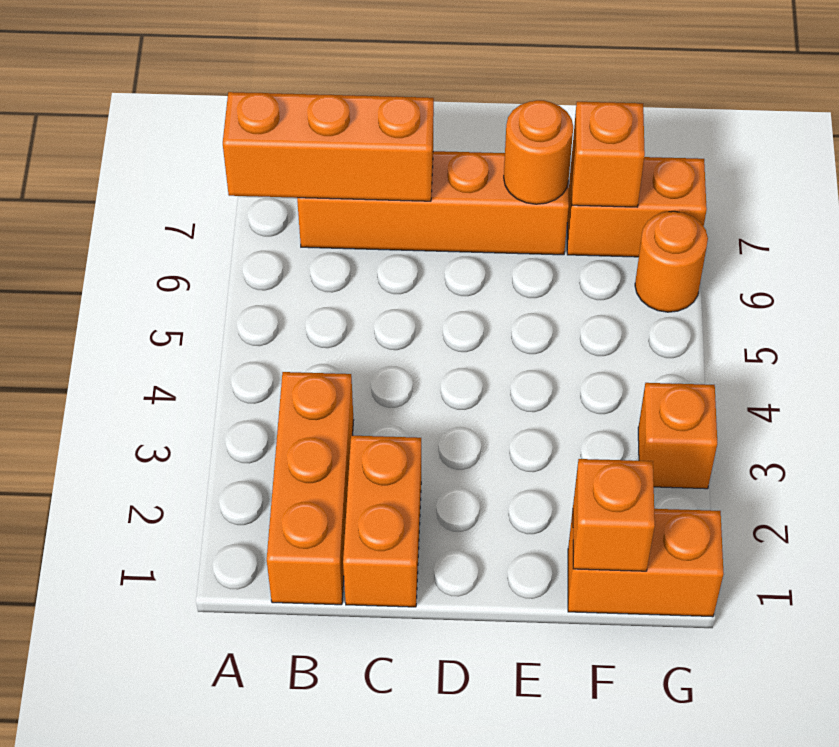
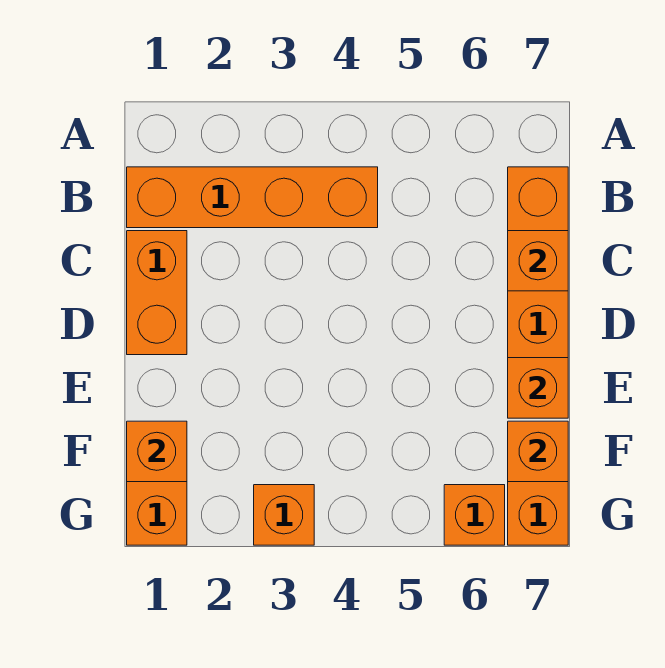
orange brick A7:C7 level 2 -> orange brick C7 level 2
orange brick B1:B3 level 1 -> orange brick B1:B4 level 1
orange brick C1:C2 level 1 -> orange brick C1:D1 level 1
orange round brick E7 level 2 -> orange brick E7 level 2
orange round brick G6 level 1 -> orange brick G6 level 1

